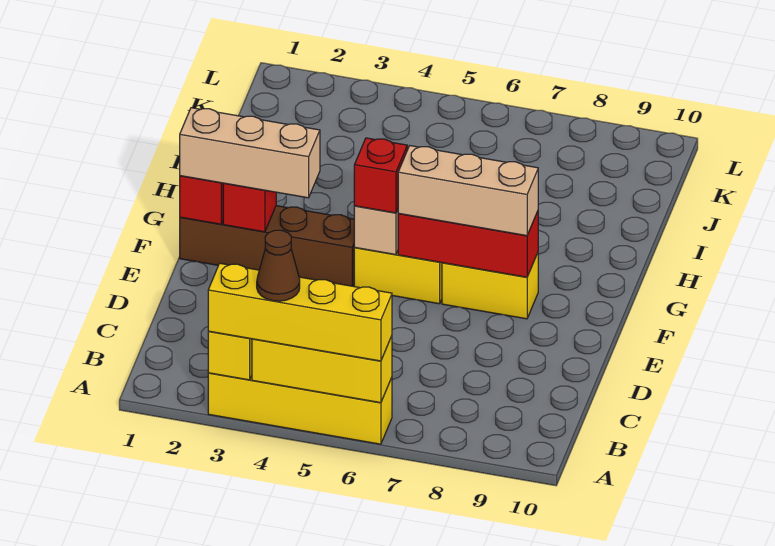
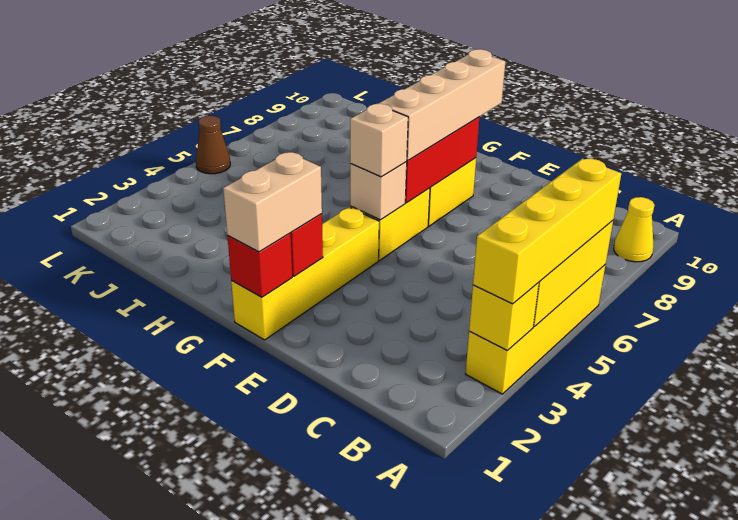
brown cone A4 level 4 -> brown cone L5 level 1
none -> yellow cone A9 level 1
brown brick F1:F4 level 1 -> yellow brick F1:F4 level 1
tan brick F1:F3 level 3 -> tan brick F1:F2 level 3
red brick F5 level 3 -> tan brick F5 level 3
tan brick F6:F8 level 3 -> tan brick F6:F9 level 3

